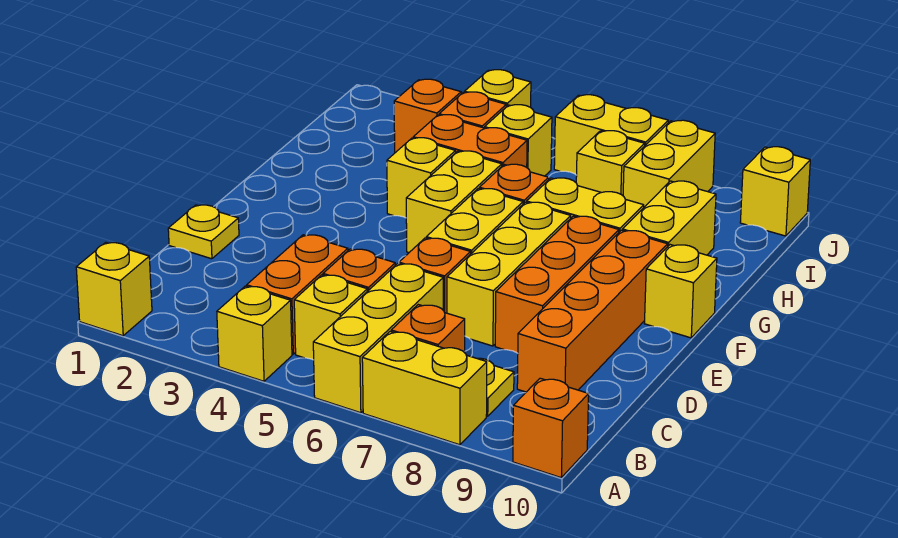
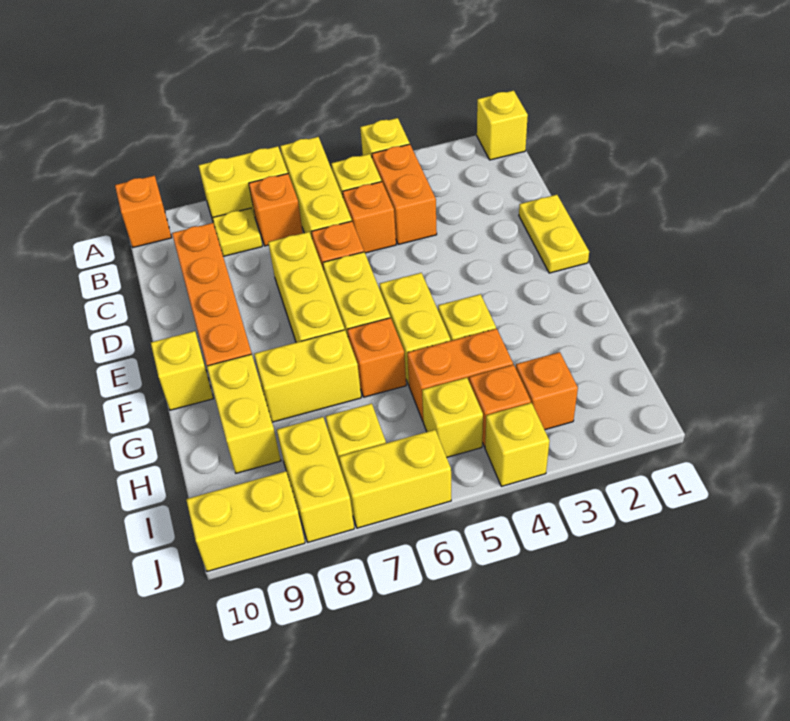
yellow plate D1 level 1 -> yellow plate D1:E1 level 1
orange brick D8:F8 level 1 -> none
yellow brick J10 level 1 -> yellow brick J9:J10 level 1

